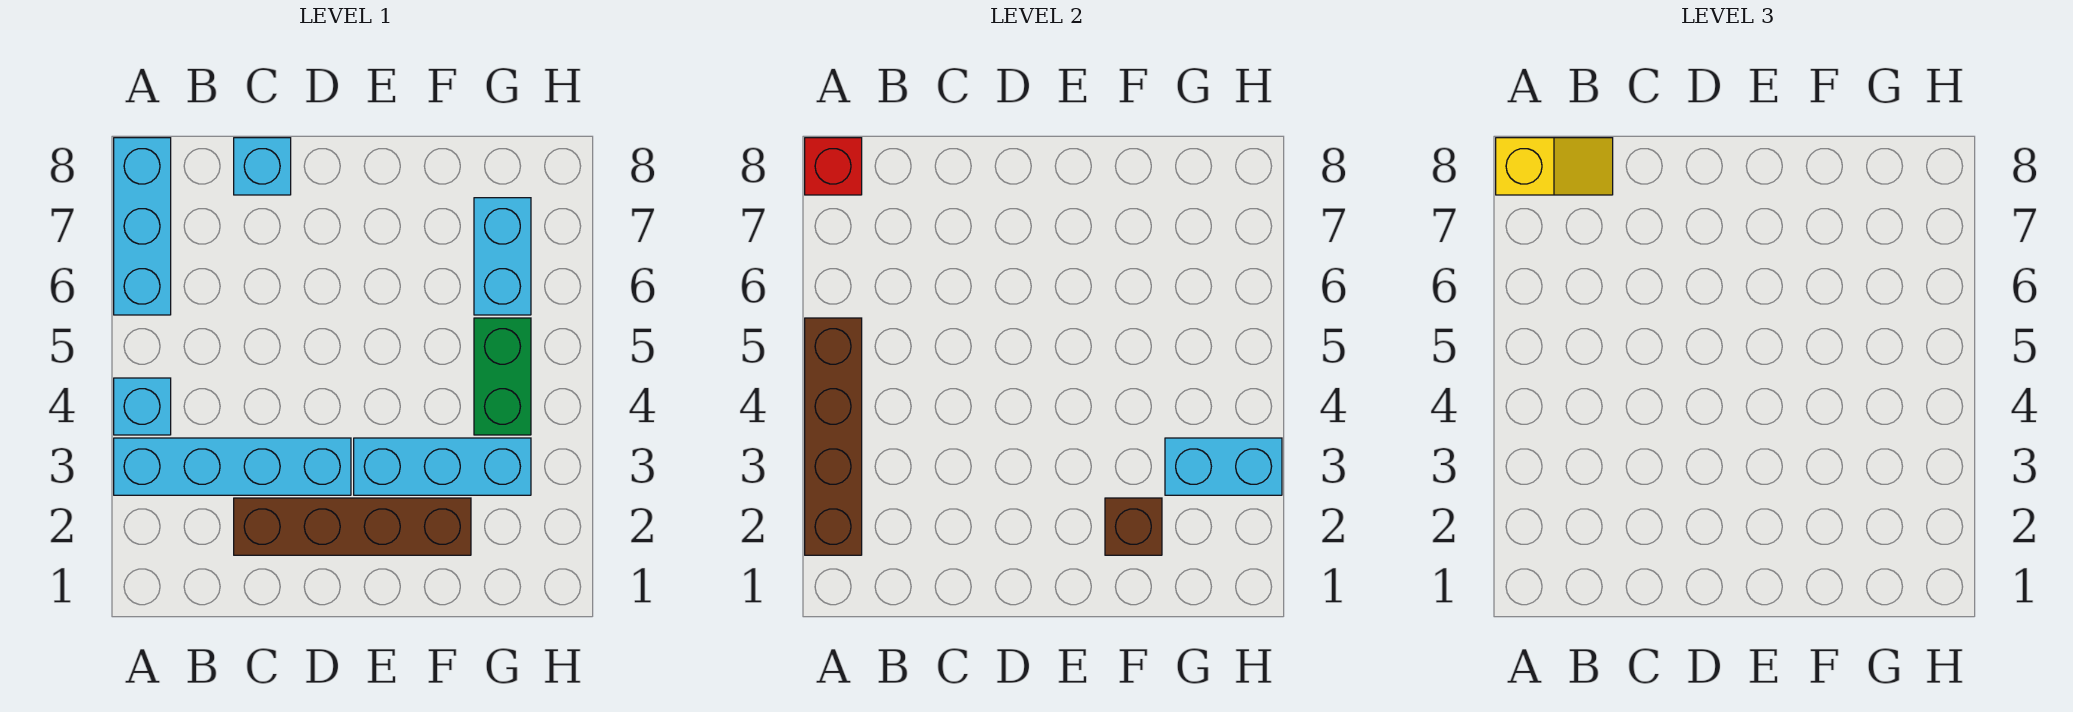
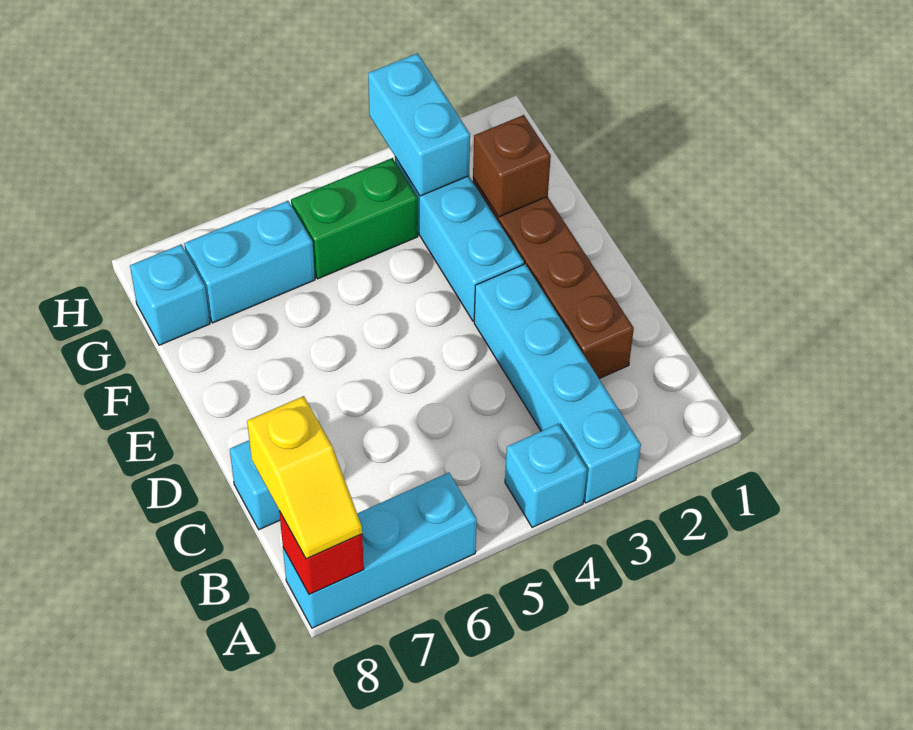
brown brick A2:A5 level 2 -> none
yellow slope A8:B8 level 3 top A -> yellow slope A8:B8 level 3 top B
none -> cyan brick G8 level 1

